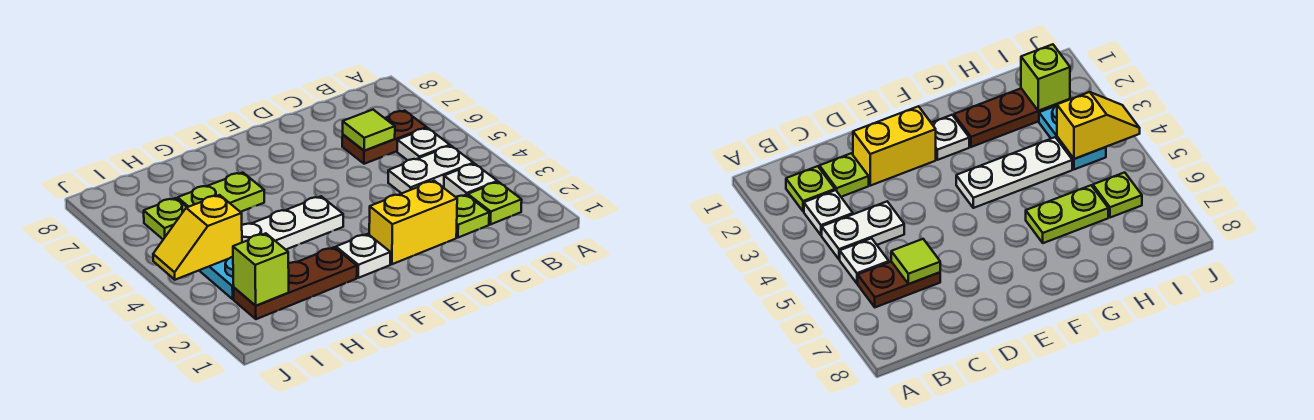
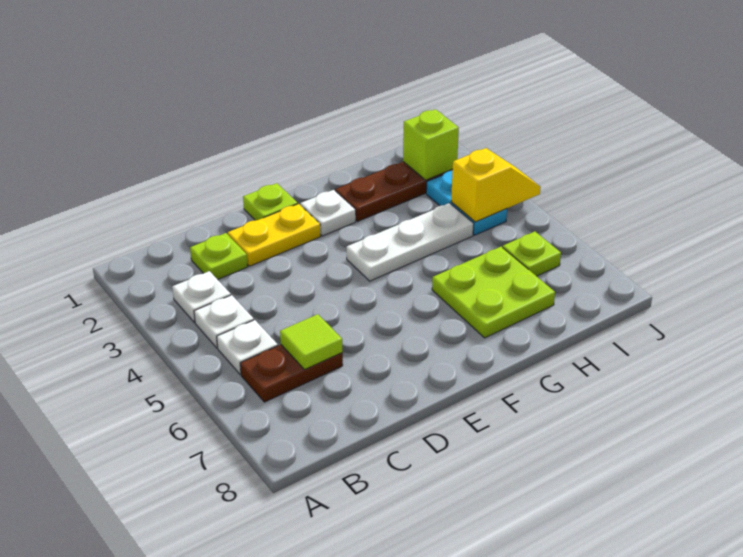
lime plate B2 level 1 -> lime plate E1 level 1
white plate B4:C4 level 1 -> white plate B4 level 1
yellow brick D2:E2 level 1 -> yellow plate D2:E2 level 1
lime plate G6:H6 level 1 -> lime plate G6:H7 level 1

